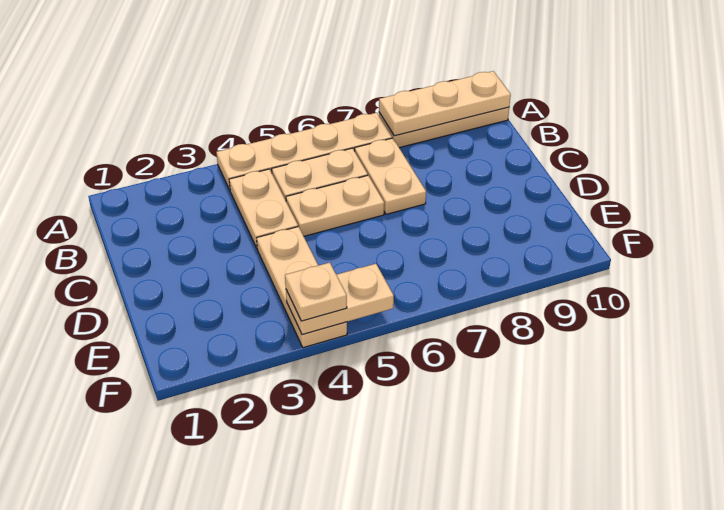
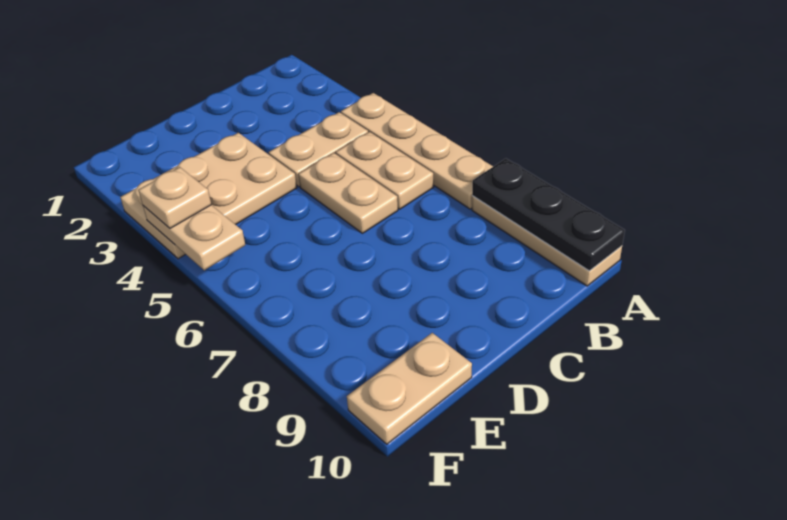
tan plate A8:A10 level 2 -> black plate A8:A10 level 2
tan plate B7:C7 level 1 -> tan plate E10:F10 level 1
tan plate D4:F4 level 1 -> tan plate D3:F4 level 1

